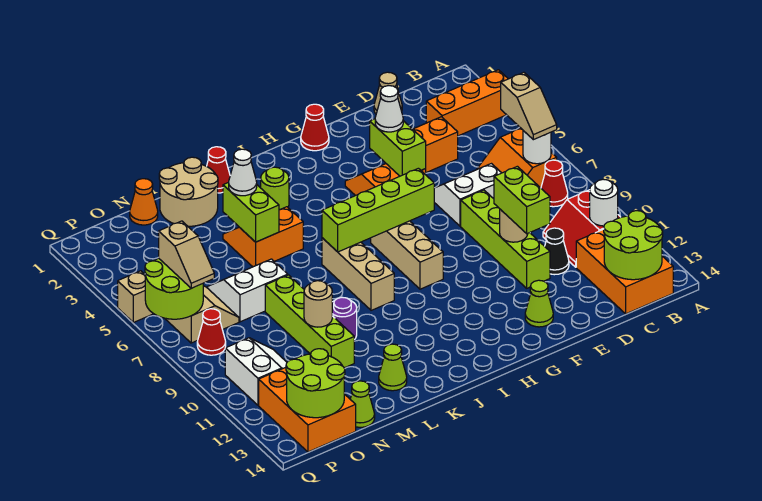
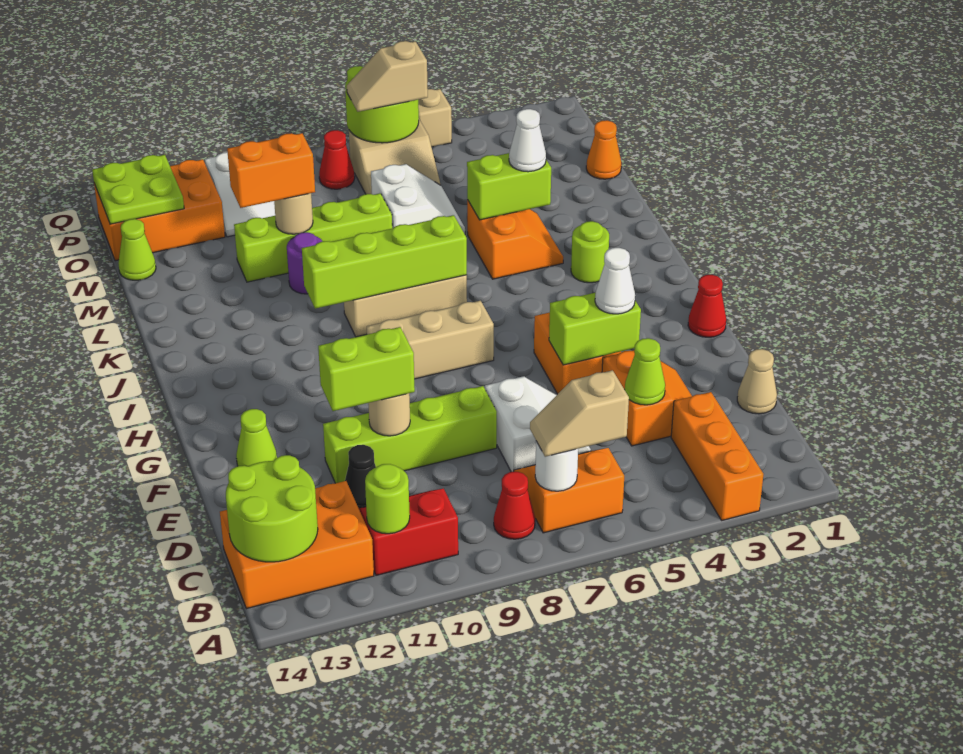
white round brick B11 level 2 -> lime round brick B11 level 2
lime brick G7:J7 level 2 -> lime brick J7:J10 level 2
red cone K1 level 1 -> none
tan round brick L1:M2 level 1 -> none
lime cone L13 level 1 -> lime cone D4 level 2
none -> orange brick M10:M11 level 3
lime round brick O13:P14 level 2 -> lime plate O13:P14 level 2

